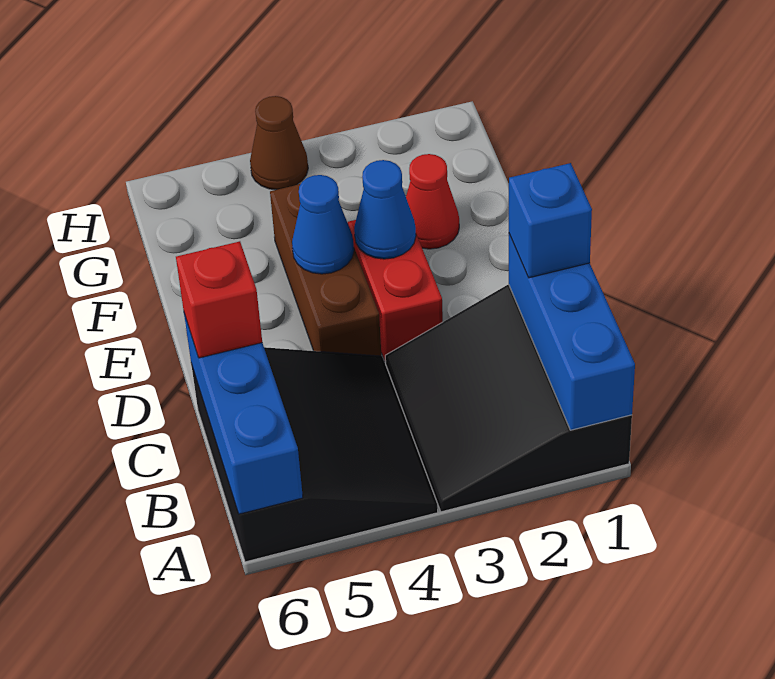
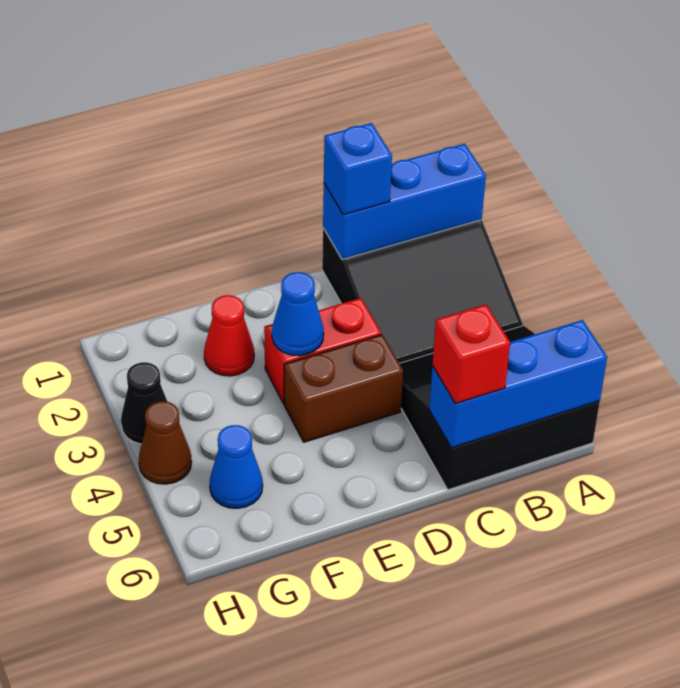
brown brick D4:F4 level 1 -> brown brick D4:E4 level 1
blue cone E4 level 2 -> blue cone G5 level 1
none -> black cone H3 level 1

